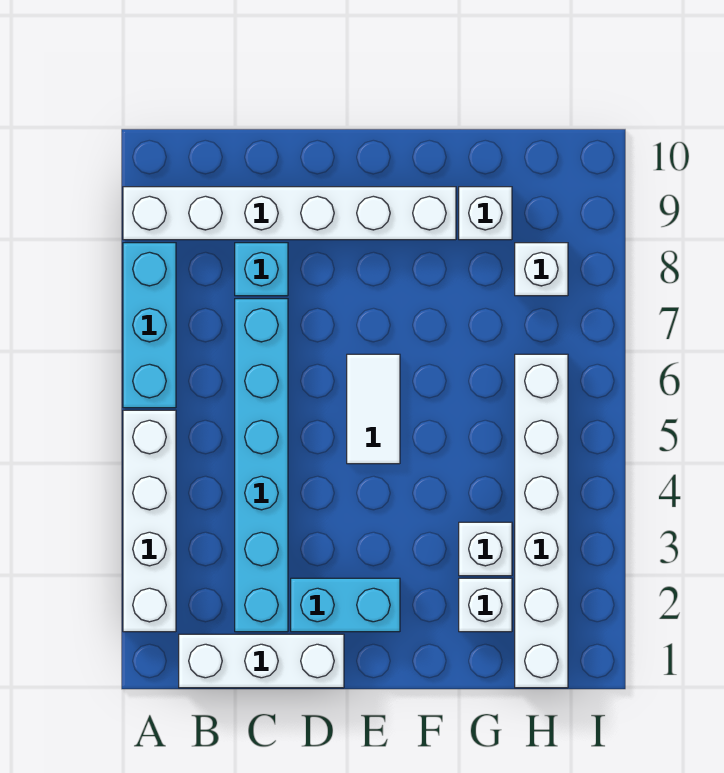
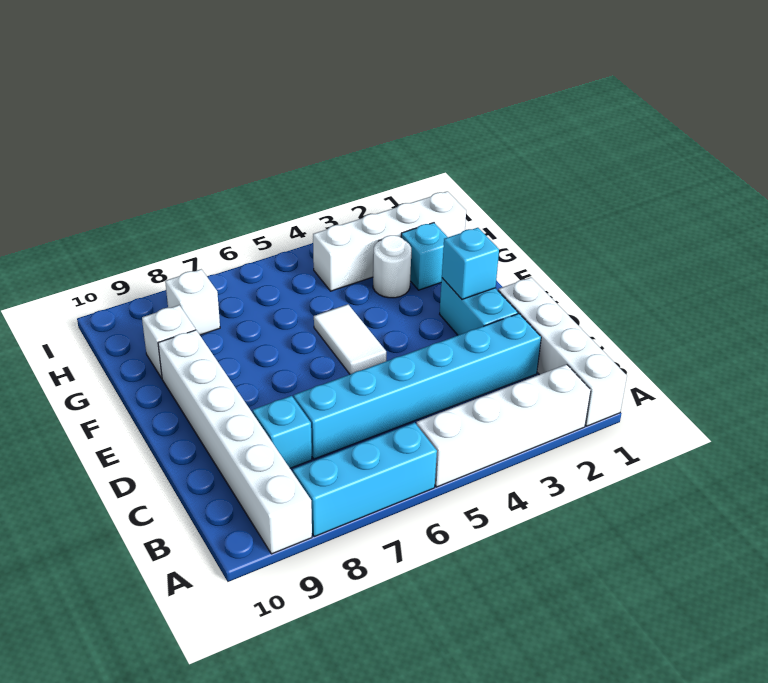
white brick B1:D1 level 1 -> white brick A1:D1 level 1
none -> cyan brick E2 level 2
white tile E5:E6 level 1 -> white tile E5:F5 level 1
white brick G2 level 1 -> cyan brick G2 level 1
white brick G3 level 1 -> white round brick G3 level 1
white brick H1:H6 level 1 -> white brick H1:H4 level 1

